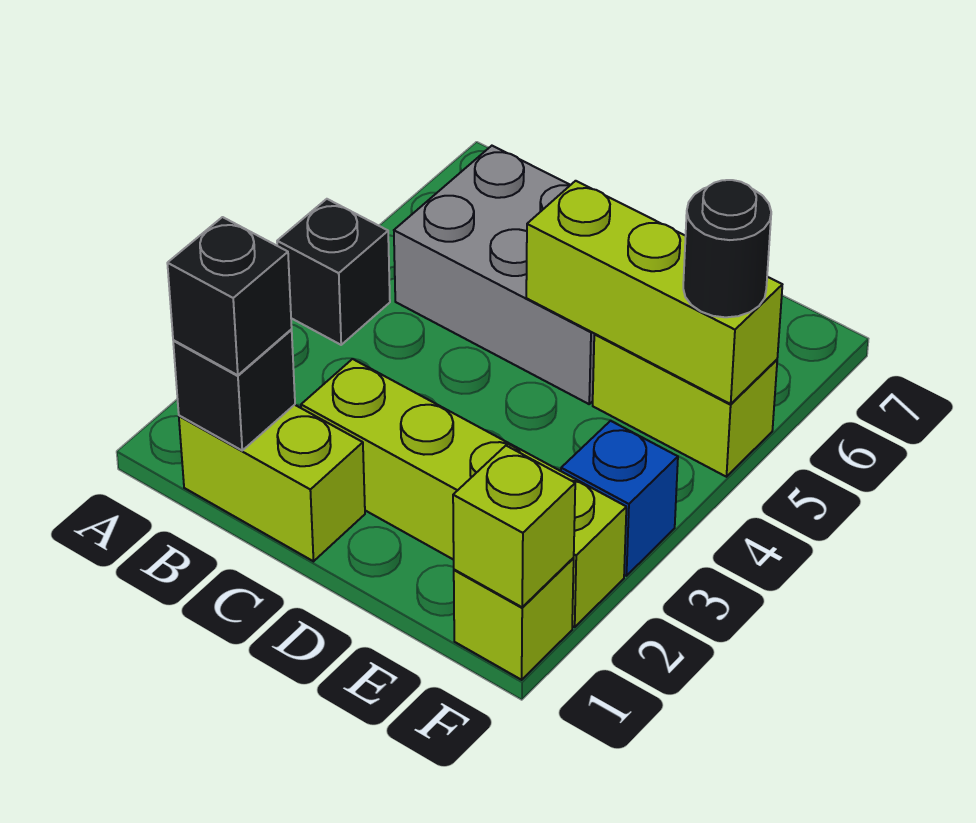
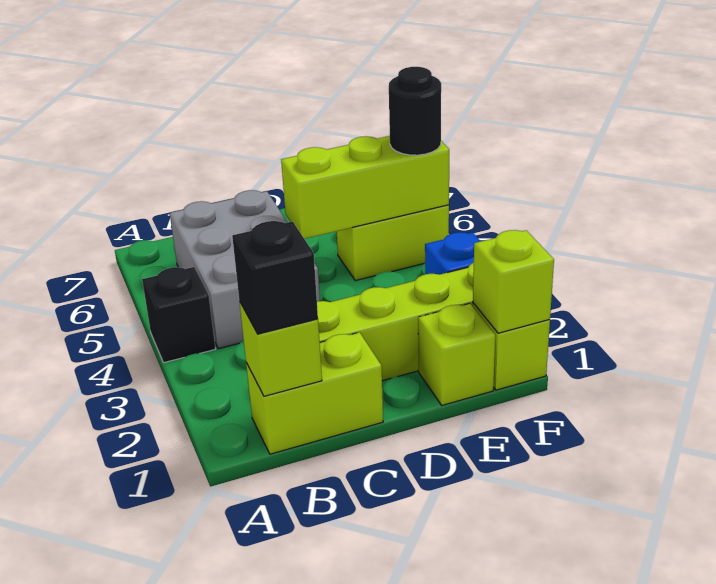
black brick B1 level 2 -> lime brick B1 level 2
grey brick B5:D6 level 1 -> grey brick B4:C6 level 1
none -> lime brick E1 level 1

